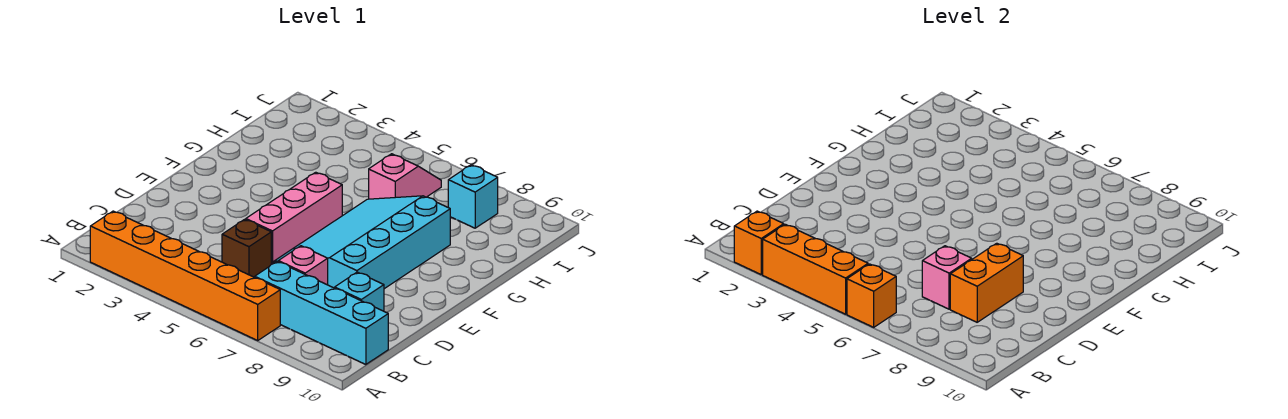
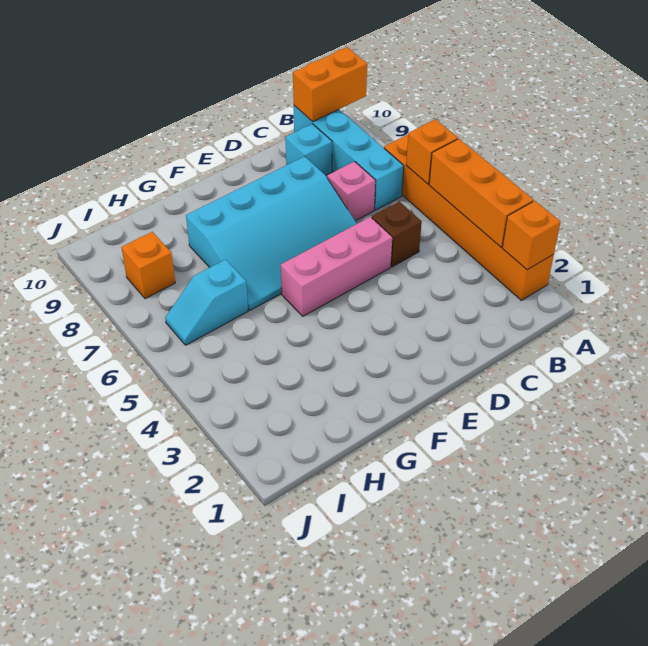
pink brick C7 level 2 -> none
orange brick C8:D8 level 2 -> orange brick A10:B10 level 2
pink slope H6:I6 level 1 top H -> cyan slope H6:I6 level 1 top H
cyan brick I8 level 1 -> orange brick I8 level 1

